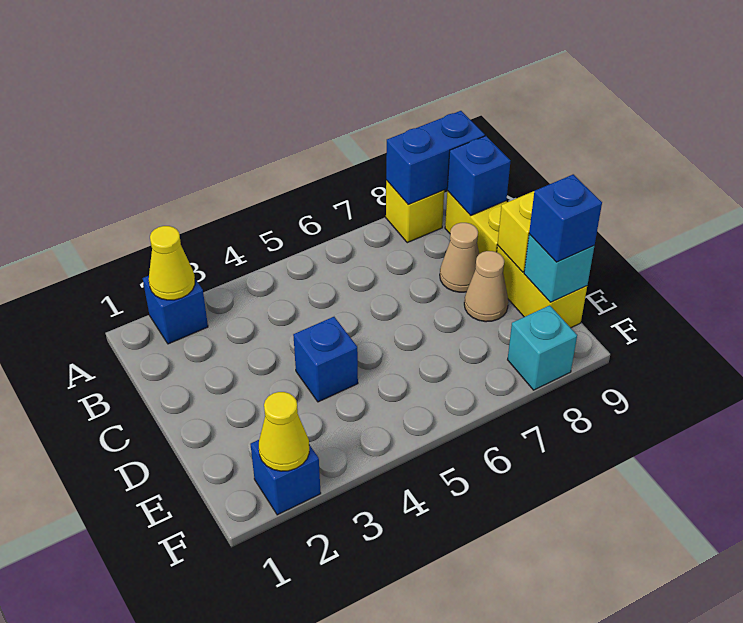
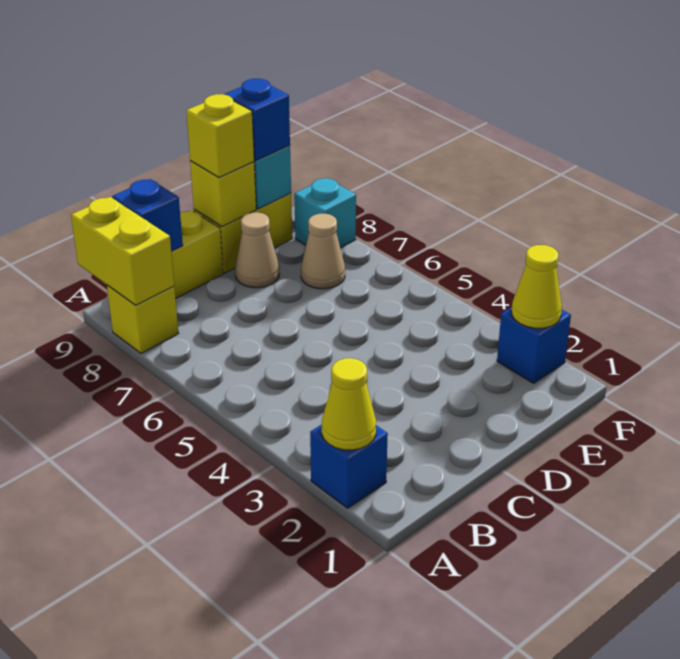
blue brick A8:A9 level 2 -> yellow brick A8:A9 level 2
tan cone C8 level 1 -> tan cone E7 level 1
blue brick D4 level 1 -> none
none -> yellow brick D9 level 3

